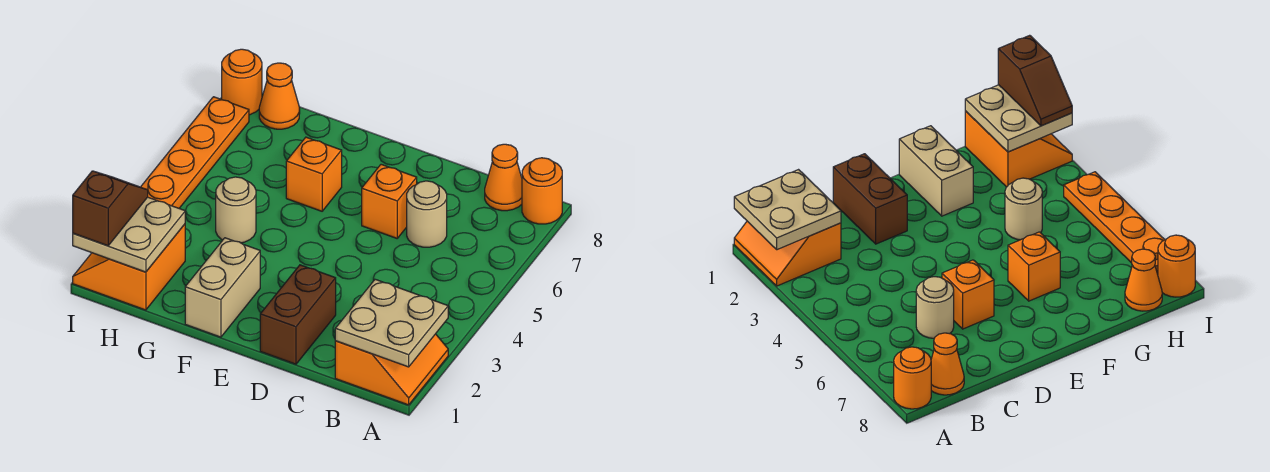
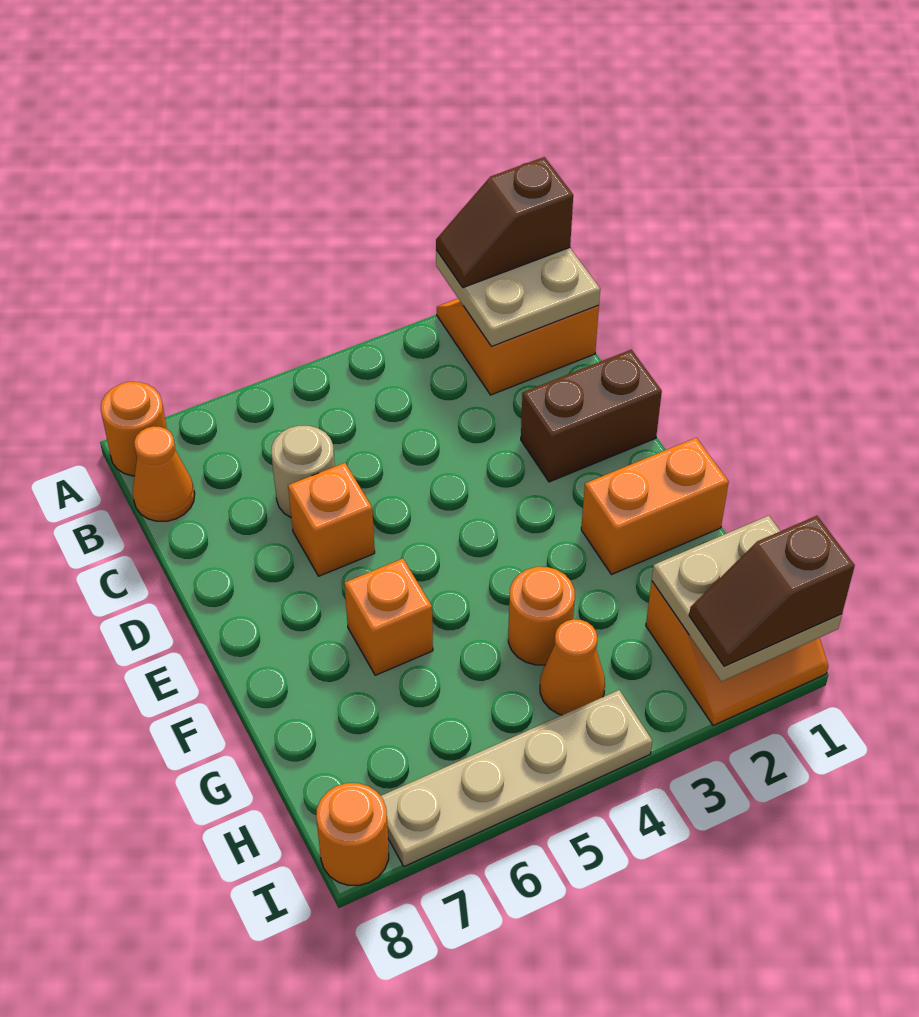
none -> brown slope A1:A2 level 3 top 1
tan brick F1:F2 level 1 -> orange brick F1:F2 level 1
tan round brick G4 level 1 -> orange round brick G4 level 1
orange cone H8 level 1 -> orange cone H4 level 1
orange plate I4:I7 level 1 -> tan plate I4:I7 level 1

